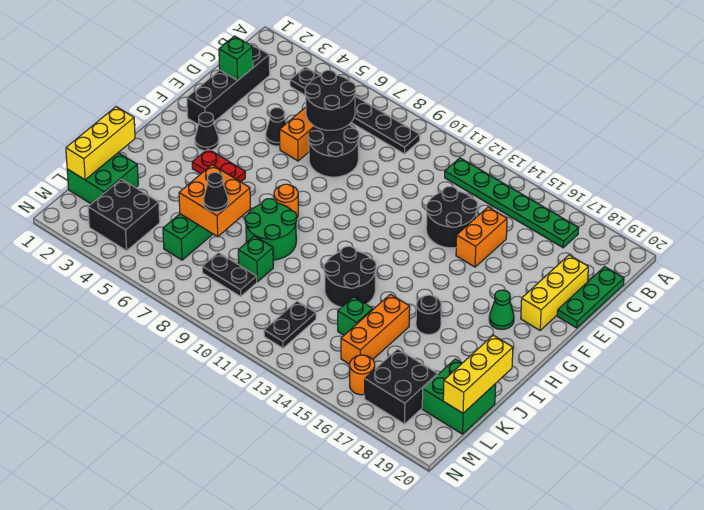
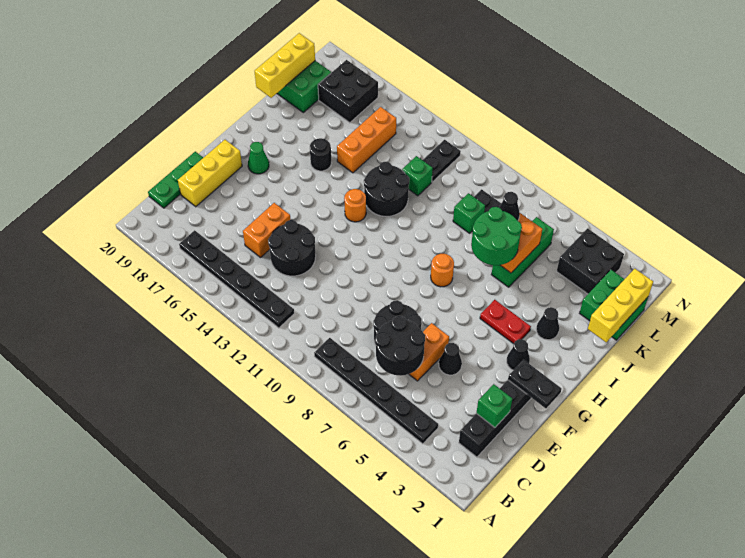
green plate B12:B17 level 1 -> black plate B12:B17 level 1
none -> black plate F1:F2 level 2
none -> black cone I3 level 1
green round brick I8:J9 level 1 -> green round brick I6:J7 level 3
green brick K14 level 1 -> green brick K12 level 1
orange round brick M16 level 1 -> orange round brick H13 level 1

